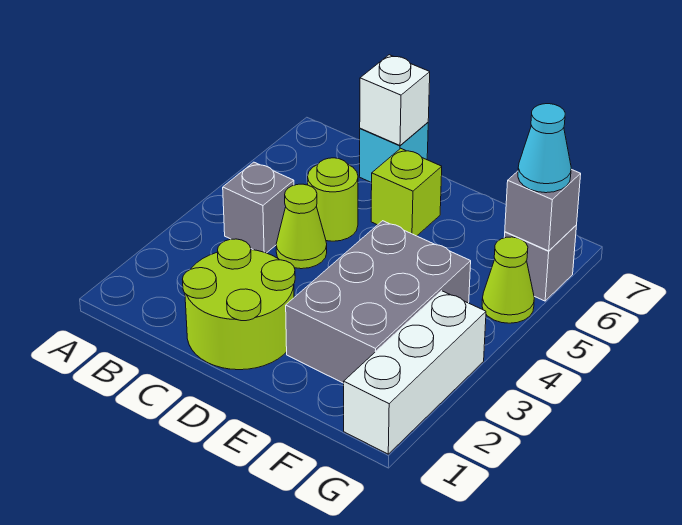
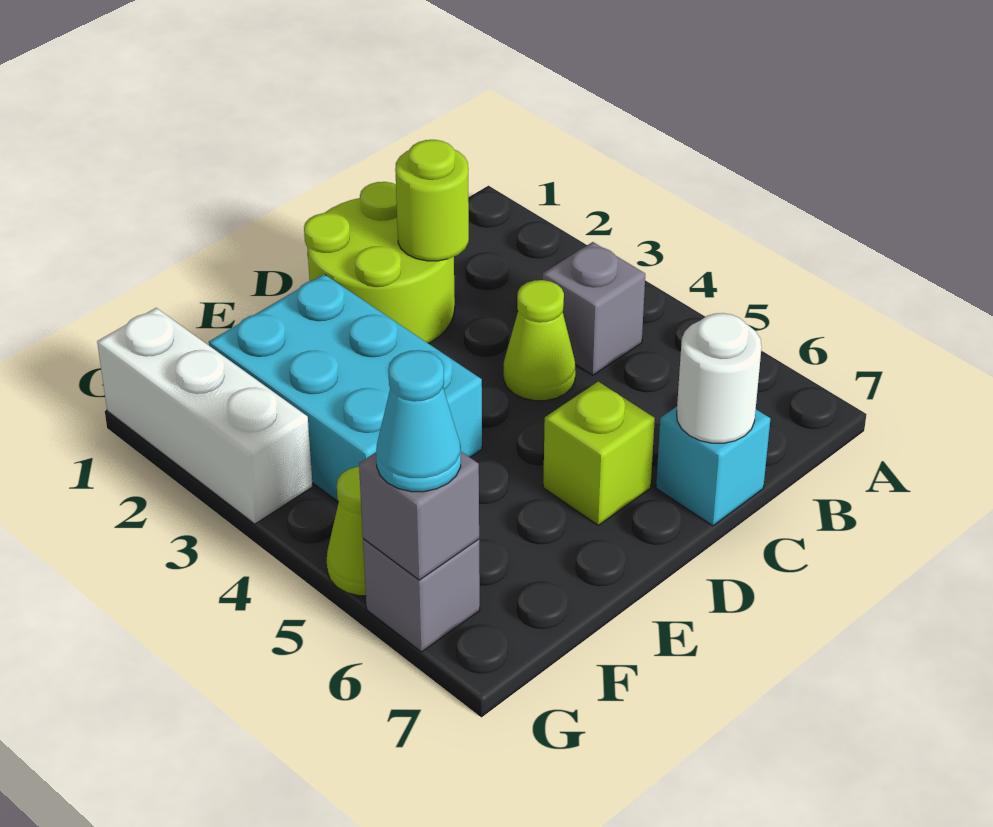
lime round brick C5 level 1 -> lime round brick C2 level 2
white brick C7 level 2 -> white round brick C7 level 2
grey brick E2:F4 level 1 -> cyan brick E2:F4 level 1

